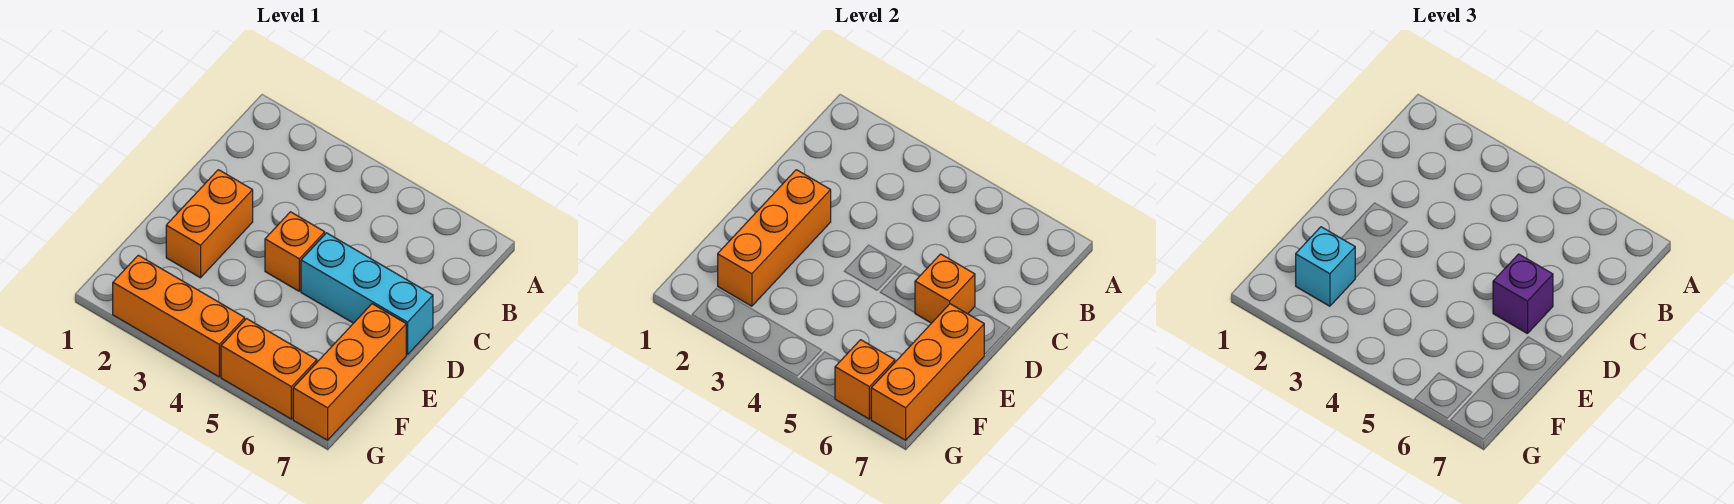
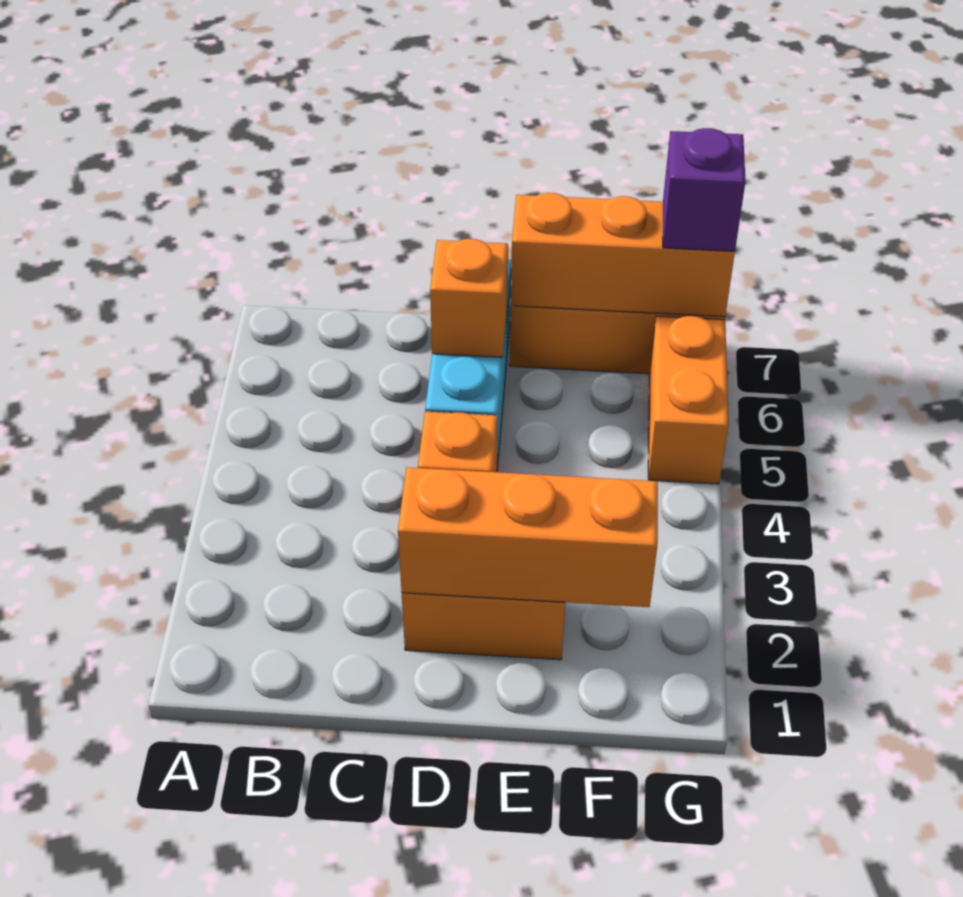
purple brick D6 level 3 -> purple brick G7 level 3
cyan brick F2 level 3 -> none
orange brick G2:G4 level 1 -> none
orange brick G6 level 2 -> none

